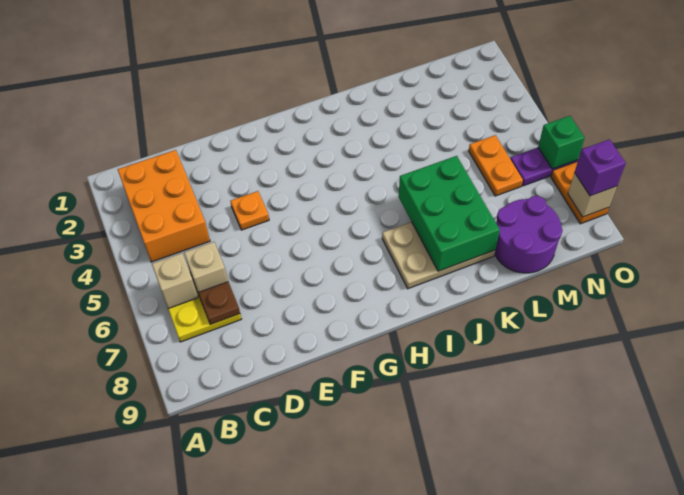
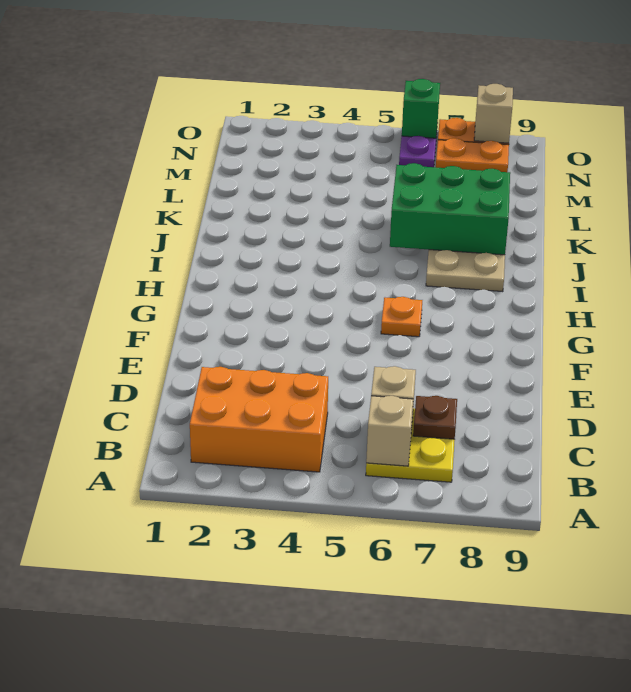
orange plate E4 level 1 -> orange plate G6 level 1
purple round brick L8:M9 level 1 -> none
orange plate M5:M6 level 1 -> orange plate N7:N8 level 1
purple brick O8 level 3 -> none

